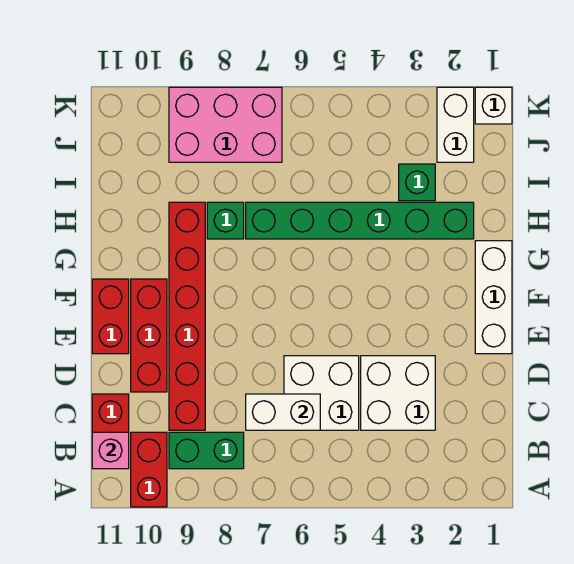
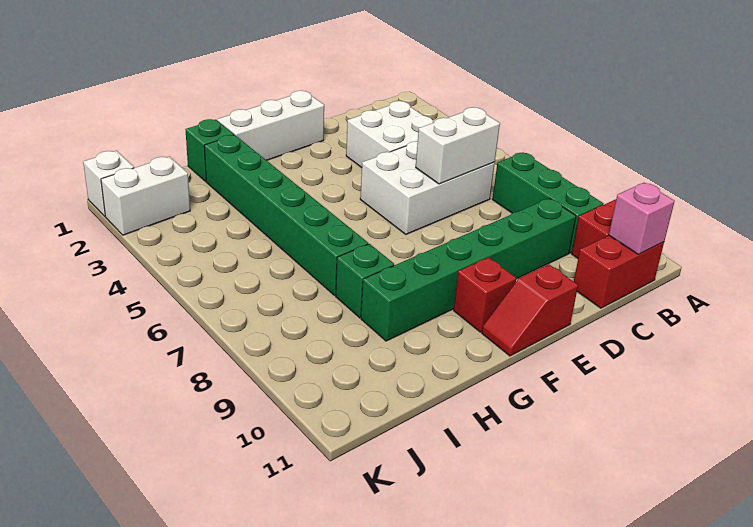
green brick B8:B9 level 1 -> green brick B7:B9 level 1
white brick C5:D6 level 1 -> white brick C5:E6 level 1
white brick C6:C7 level 2 -> white brick C6:D6 level 2
red brick C9:H9 level 1 -> green brick C9:H9 level 1
red brick D10:F10 level 1 -> red brick F10 level 1
red brick E11:F11 level 1 -> red slope E11:F11 level 1 top E
green brick I3 level 1 -> green brick H1 level 1
pink brick J7:K9 level 1 -> none

